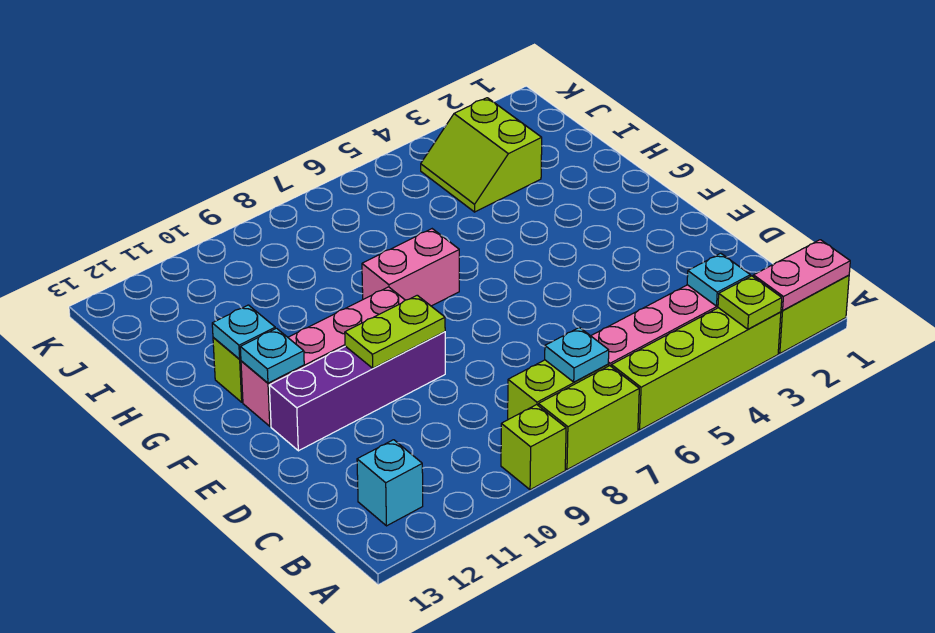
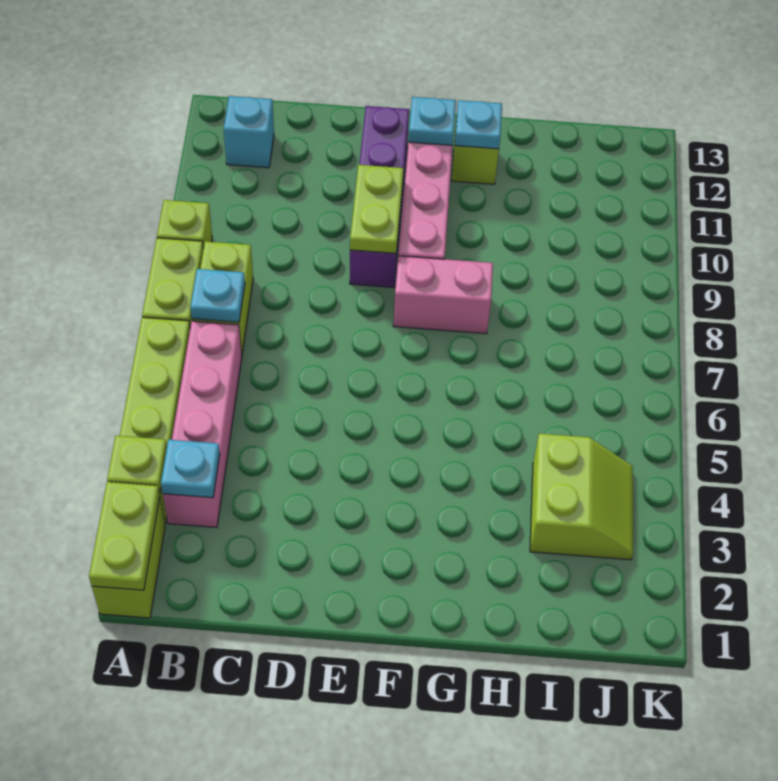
pink plate A1:A2 level 2 -> lime plate A1:A2 level 2
pink brick G7:G8 level 1 -> pink brick F8:G8 level 1
lime slope I3:J4 level 1 top 3 -> lime slope I3:J4 level 1 top I

